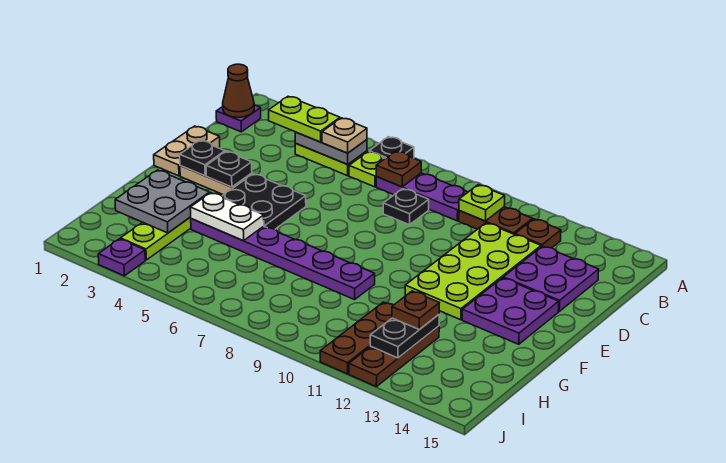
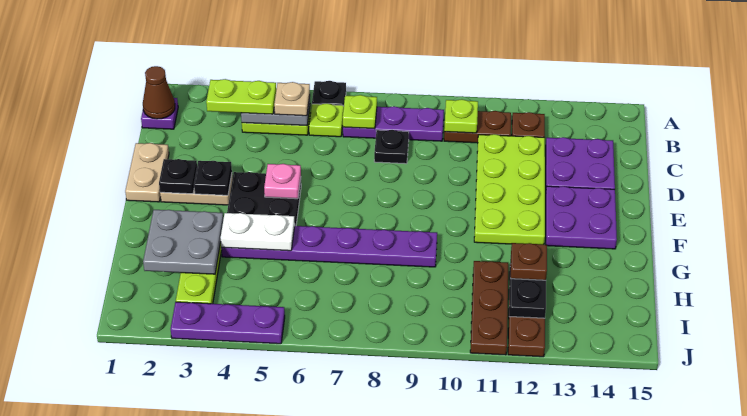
brown plate B7 level 2 -> lime plate B7 level 2
none -> pink plate E5 level 2
purple plate J3 level 1 -> purple plate J3:J5 level 1

